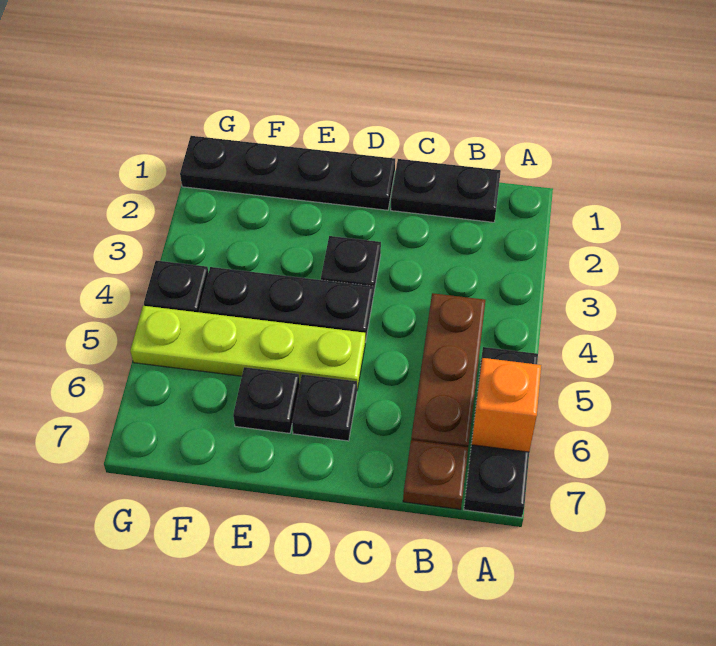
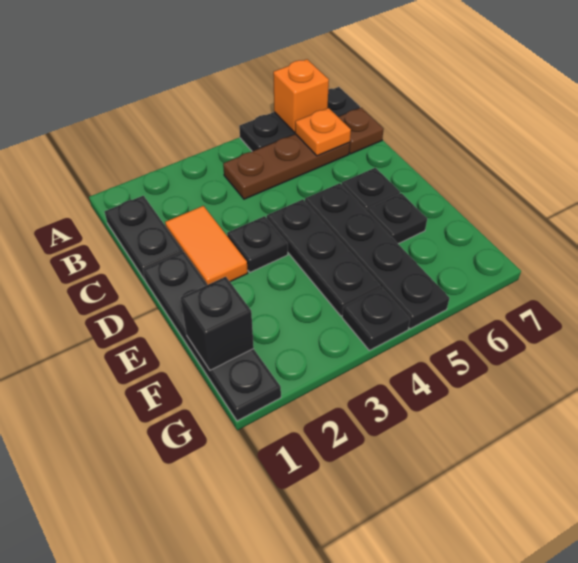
none -> orange plate B6 level 2
none -> orange tile C2:D2 level 1
lime plate D5:G5 level 1 -> black plate D5:G5 level 1
none -> black brick F1 level 2

